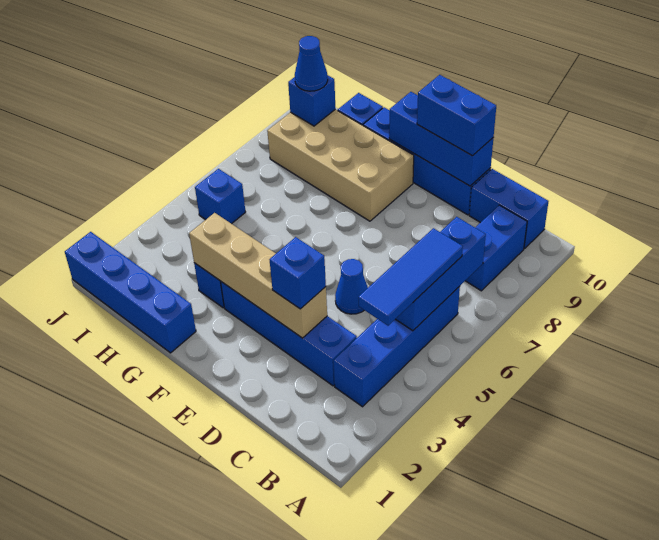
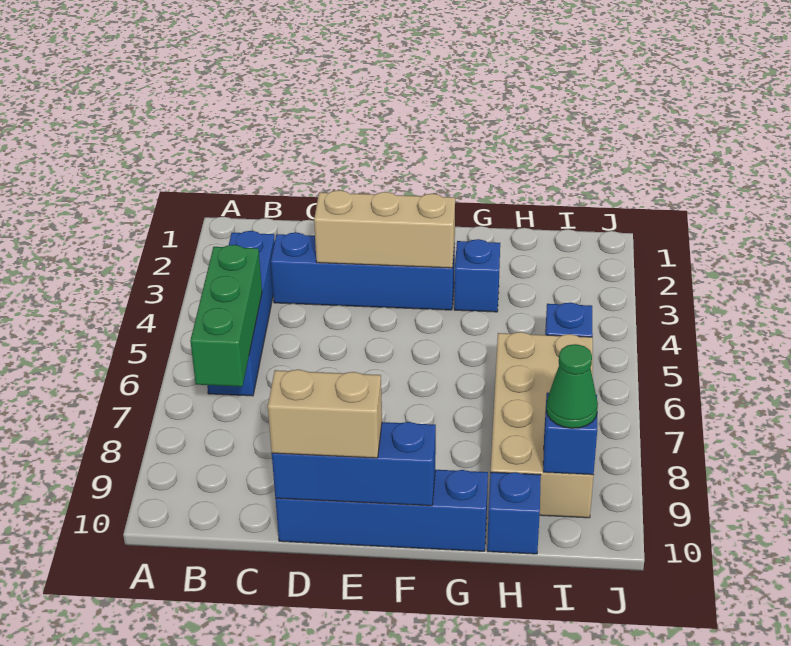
blue tile B4:B6 level 3 -> none
blue brick B5:B7 level 2 -> green brick B5:B7 level 2
blue brick B8:B9 level 1 -> none
blue brick B10:C10 level 1 -> none
tan brick D3:G3 level 2 -> tan brick D3:F3 level 2
blue brick D3 level 3 -> none
blue cone D5 level 1 -> none
blue brick D10:E10 level 3 -> tan brick D10:E10 level 3
tan brick F8:I9 level 1 -> tan brick H6:I9 level 1
blue brick G1:J1 level 1 -> none
blue cone I9 level 3 -> green cone I9 level 3

